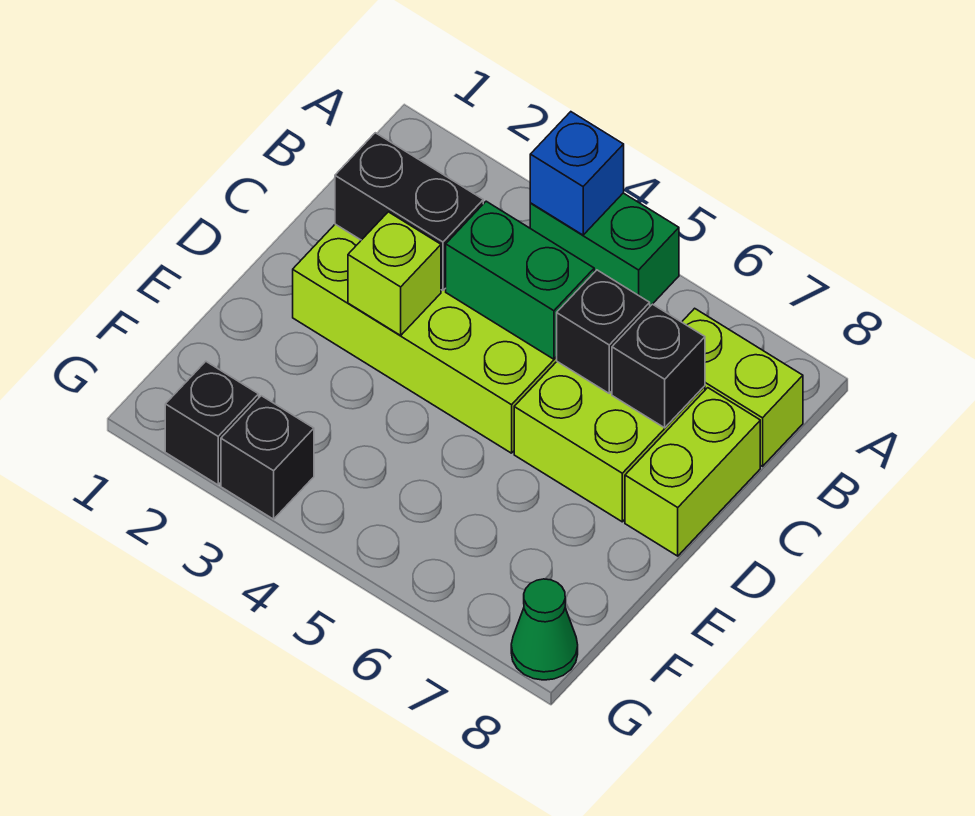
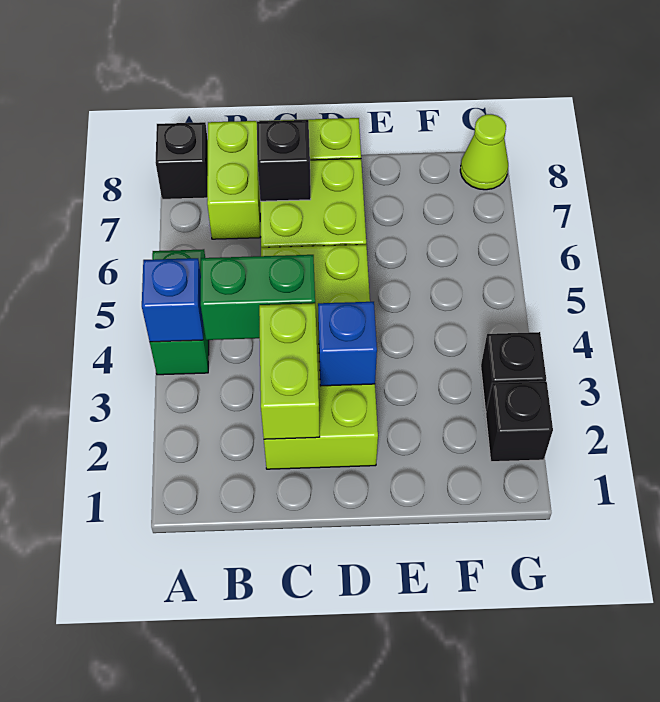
black brick C2:C3 level 2 -> lime brick C2:C3 level 2
green brick C4:C5 level 2 -> green brick B4:C4 level 2
black brick C6 level 2 -> black brick A8 level 1
lime brick D3 level 2 -> blue brick D3 level 2
green cone G8 level 1 -> lime cone G8 level 1

